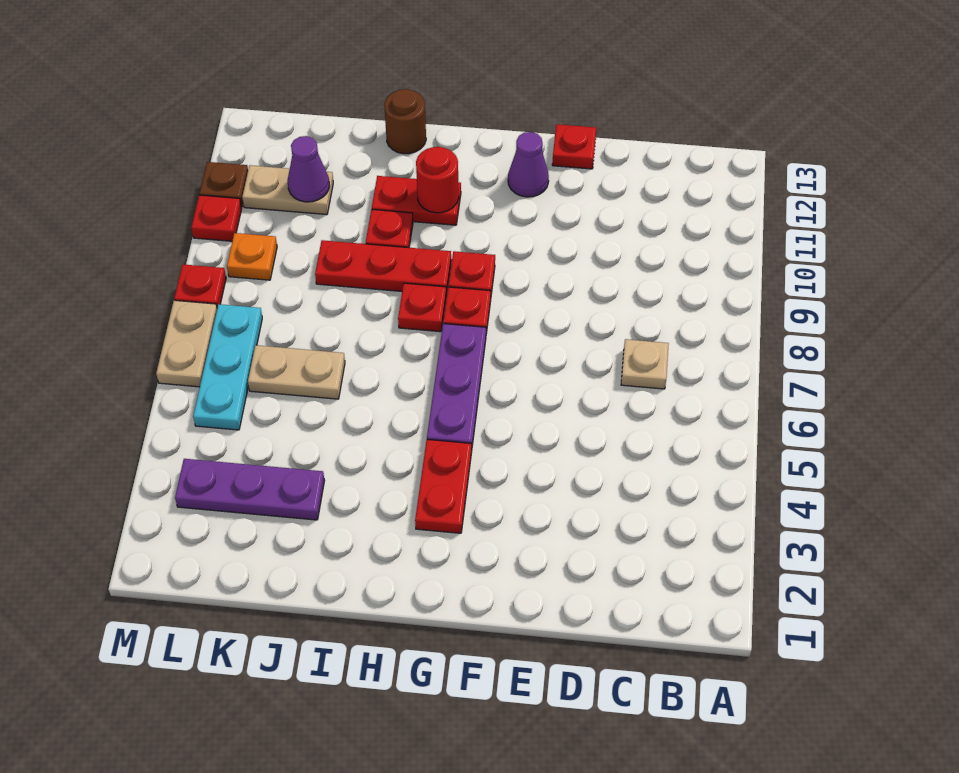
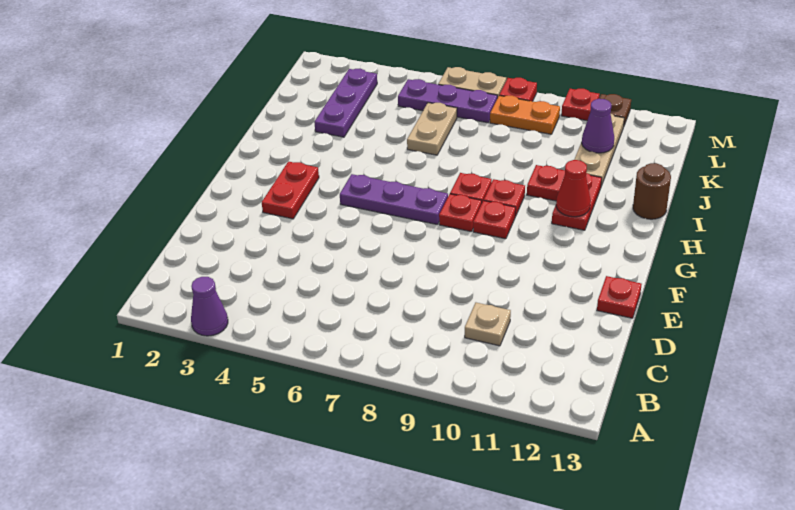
tan plate C7 level 1 -> tan plate C10 level 1
purple cone F12 level 1 -> purple cone A3 level 1
red plate G3:G4 level 1 -> red plate F3:G3 level 1
red plate H9:J9 level 1 -> red plate H9 level 1
red round brick H11 level 2 -> red cone H11 level 2
tan plate K11:L11 level 1 -> tan plate J11:L11 level 1
cyan plate L5:L7 level 1 -> purple plate L5:L7 level 1
orange plate L9 level 1 -> orange plate L8:L9 level 1

